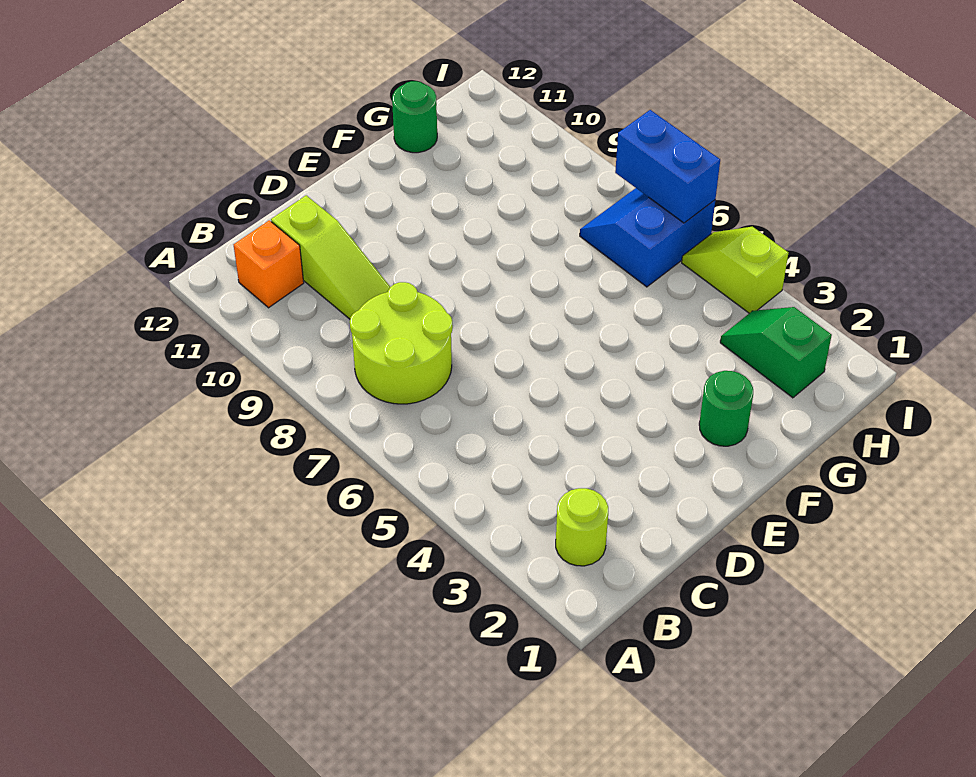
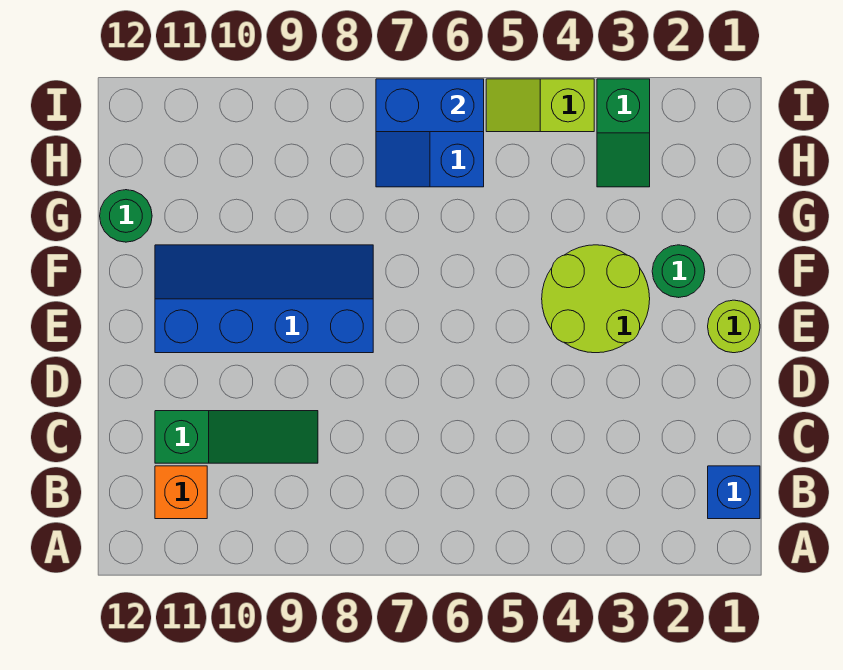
none -> blue brick B1 level 1
lime round brick B2 level 1 -> lime round brick E1 level 1
lime round brick B7:C8 level 1 -> lime round brick E3:F4 level 1
lime slope C9:C11 level 1 top 11 -> green slope C9:C11 level 1 top 11
none -> blue slope E8:F11 level 1 top E
green slope H2:H3 level 1 top 2 -> green slope H3:I3 level 1 top I

